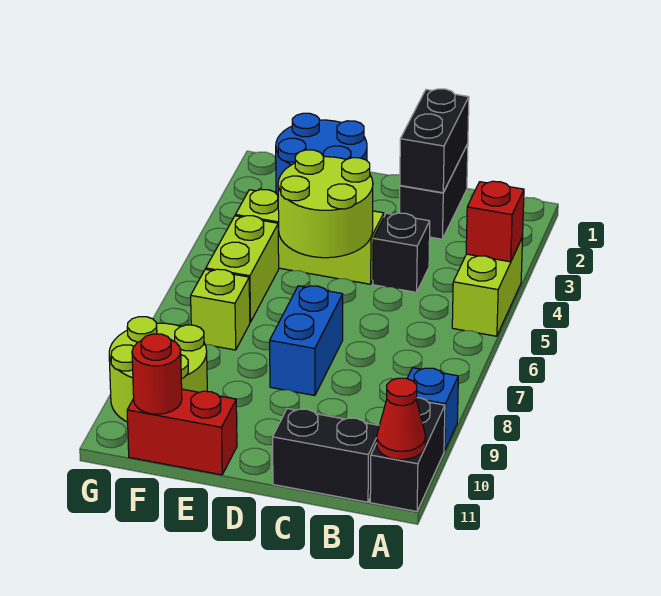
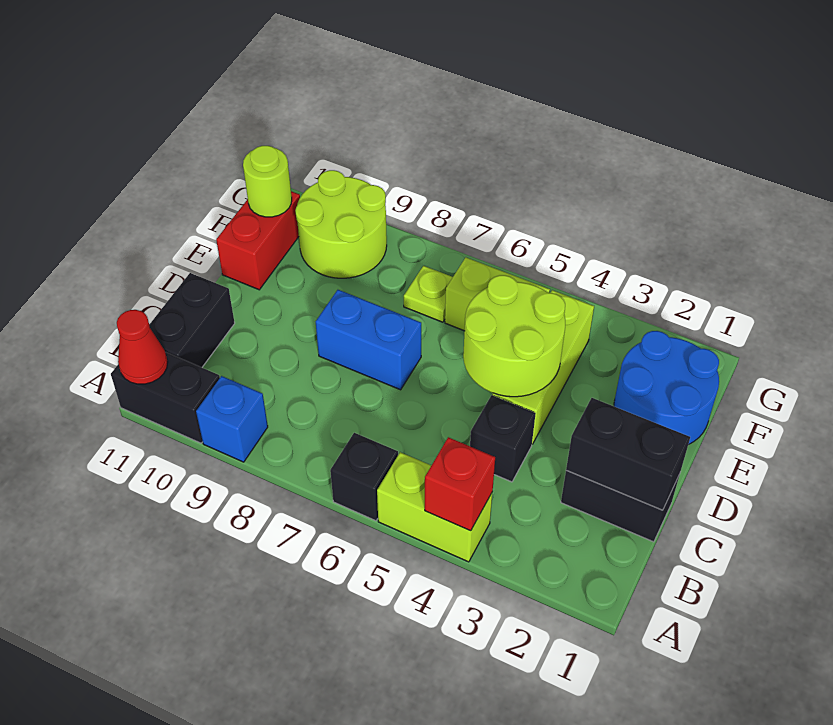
none -> black brick A6 level 1
lime brick F7 level 1 -> lime plate F7 level 1
red round brick F11 level 2 -> lime round brick F11 level 2

